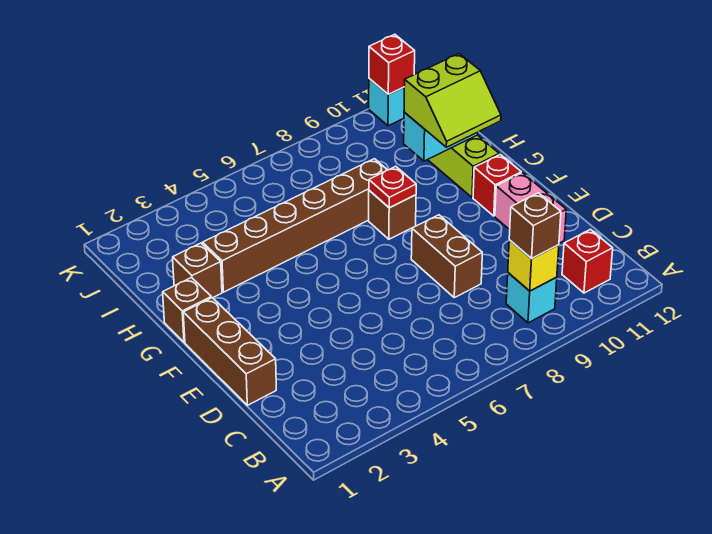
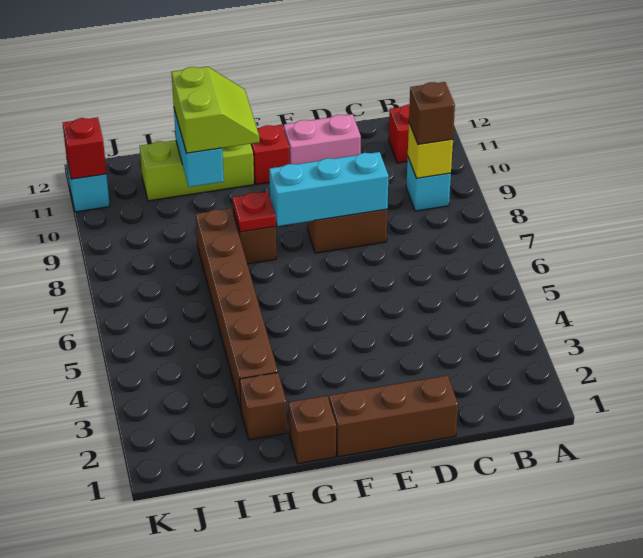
none -> cyan brick D8:F8 level 2

